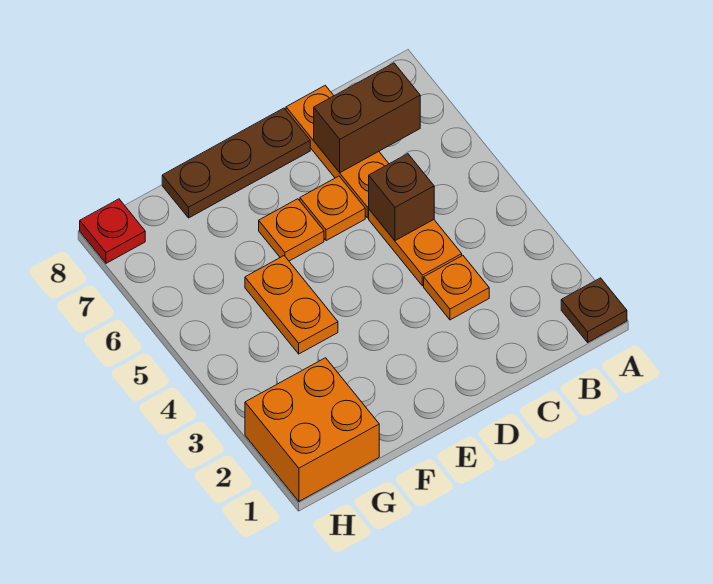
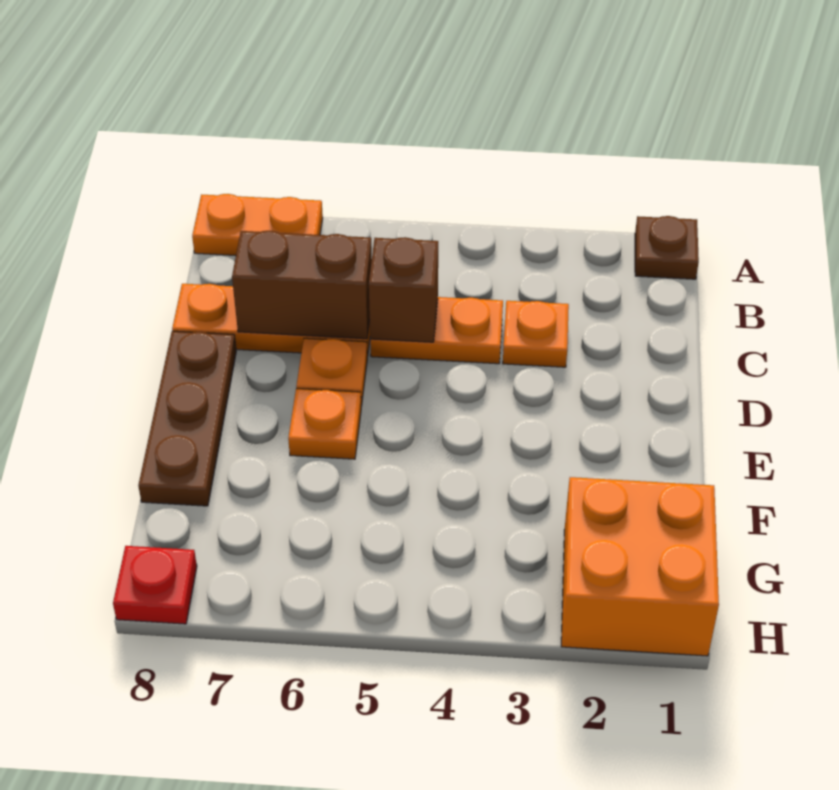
brown brick B7:C7 level 2 -> brown brick C6:C7 level 2
orange plate F4:F5 level 1 -> orange plate A7:A8 level 1

